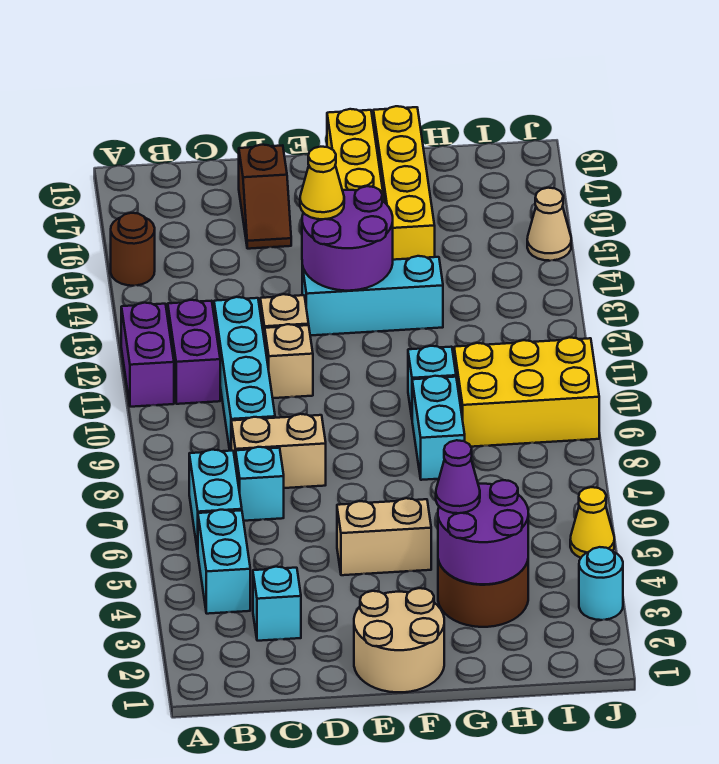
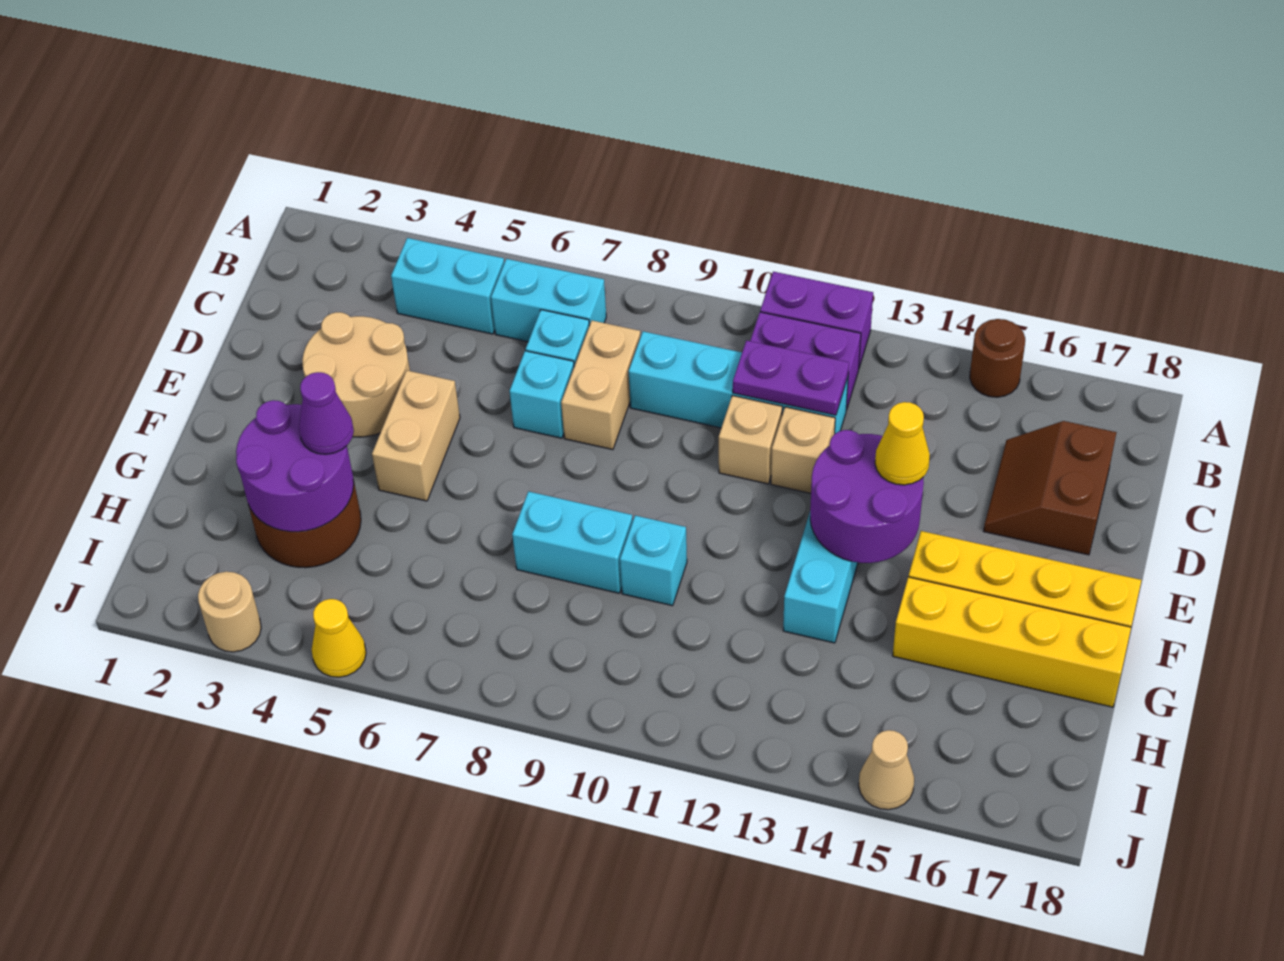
cyan brick C3 level 1 -> cyan brick D7 level 1
none -> purple plate C11:C12 level 2
brown slope D16:D17 level 1 top 17 -> brown slope C16:D17 level 1 top 17
tan round brick E1:F2 level 1 -> tan round brick D3:E4 level 1
yellow brick H9:J10 level 1 -> none
cyan round brick J3 level 1 -> tan round brick J3 level 1

